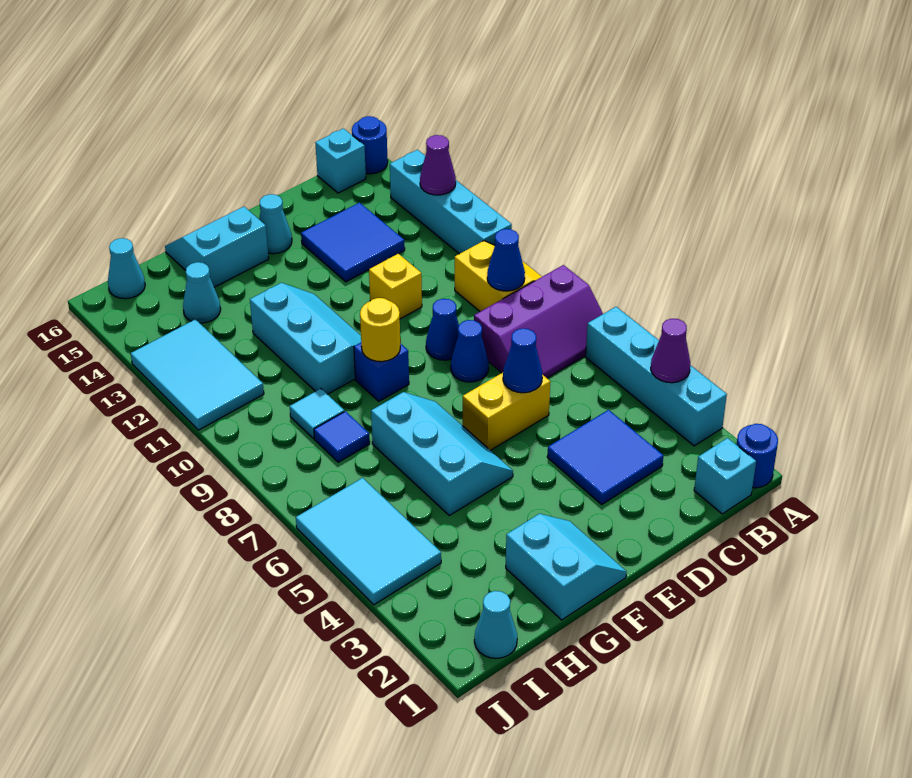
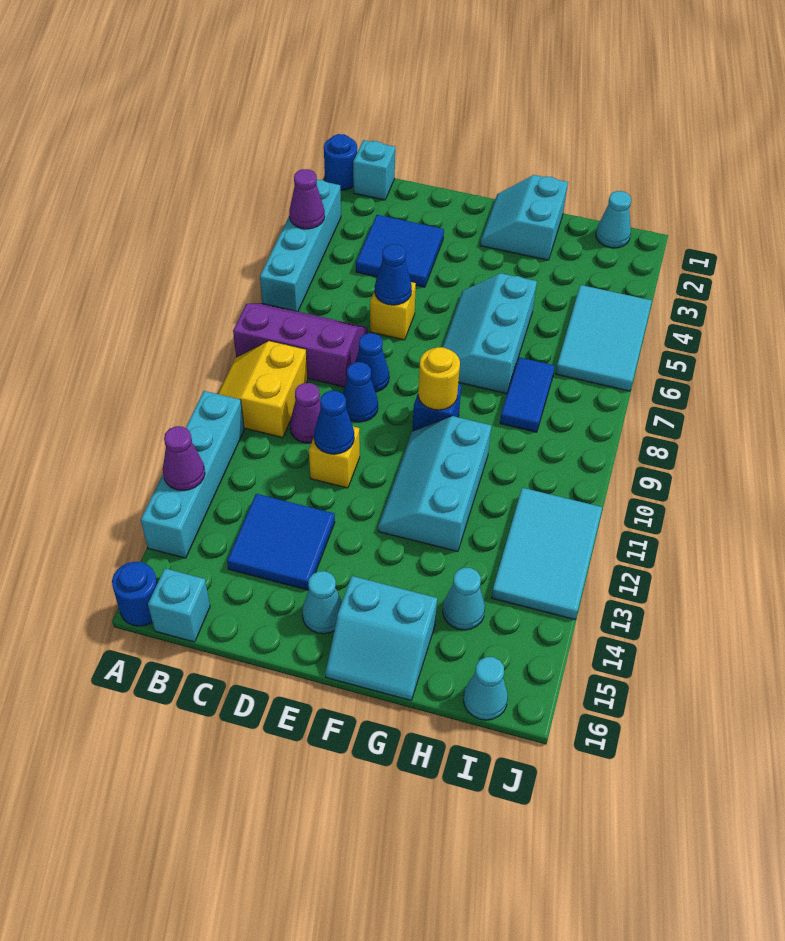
blue cone B9 level 2 -> blue cone D11 level 2
none -> purple cone C10 level 1
yellow brick D6:E6 level 1 -> yellow brick D6 level 1
blue tile H8 level 1 -> blue tile H7:H8 level 1
cyan tile H9 level 1 -> none

